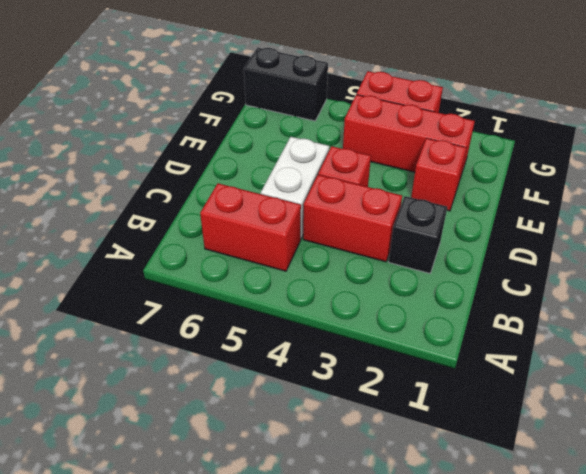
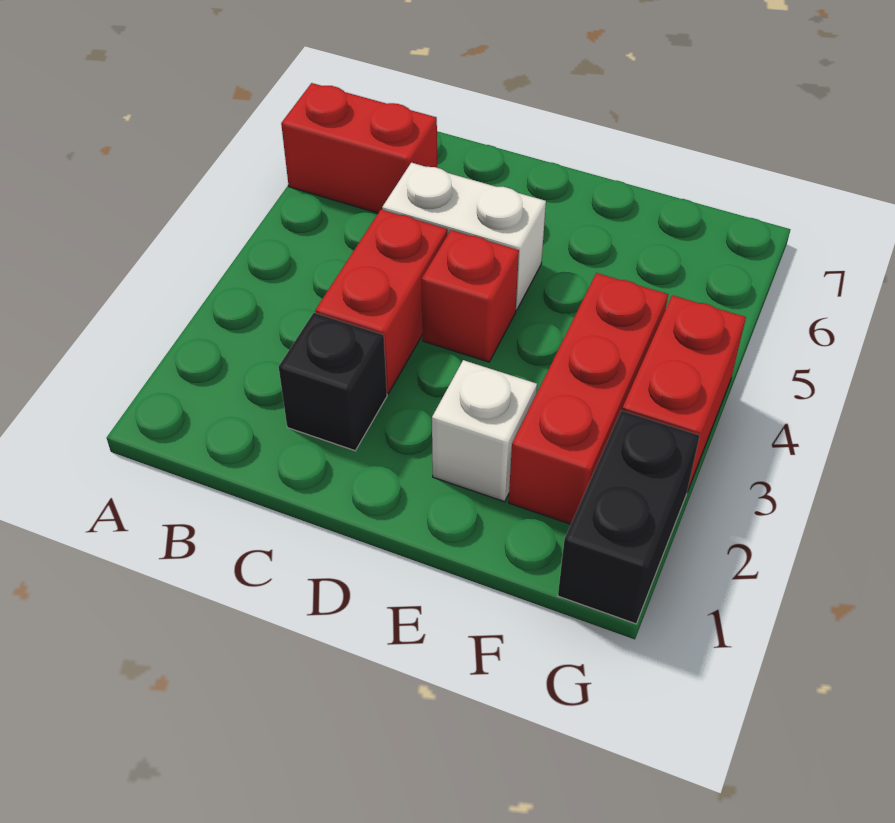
red brick B5:B6 level 1 -> red brick A6:B6 level 1
red brick E2 level 1 -> white brick E2 level 1
black brick G6:G7 level 1 -> black brick G1:G2 level 1

